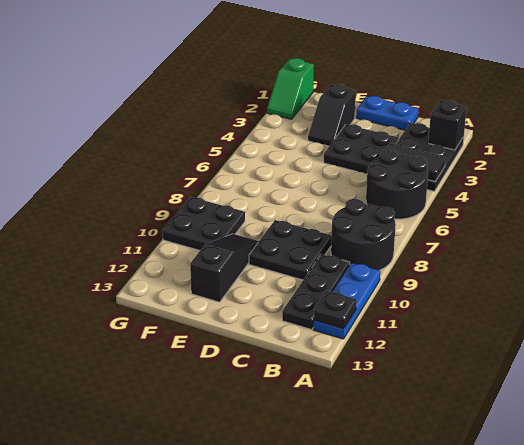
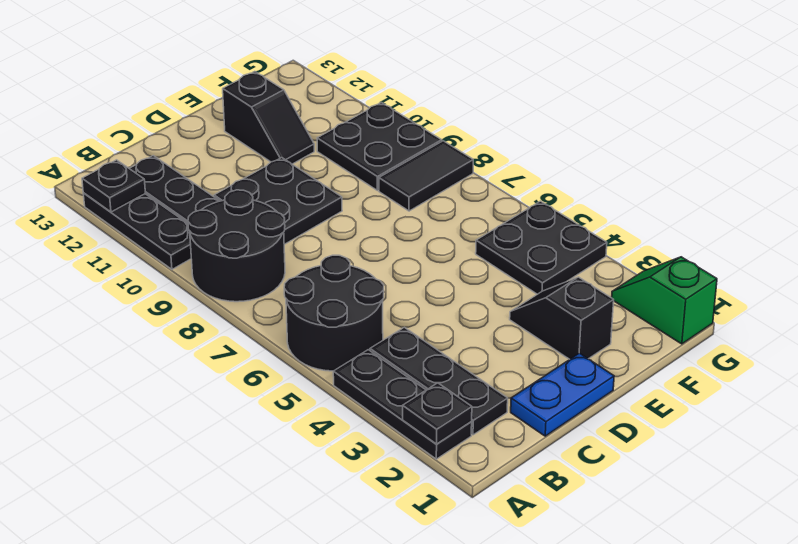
black brick A2 level 2 -> black plate A2 level 2
black tile A4:B4 level 2 -> black tile F8:G8 level 1
blue plate A10:A12 level 1 -> black plate A10:A12 level 1
black plate C3:D4 level 1 -> black plate F4:G5 level 1
black slope E10:E12 level 1 top 12 -> black slope E11:E12 level 1 top 12

